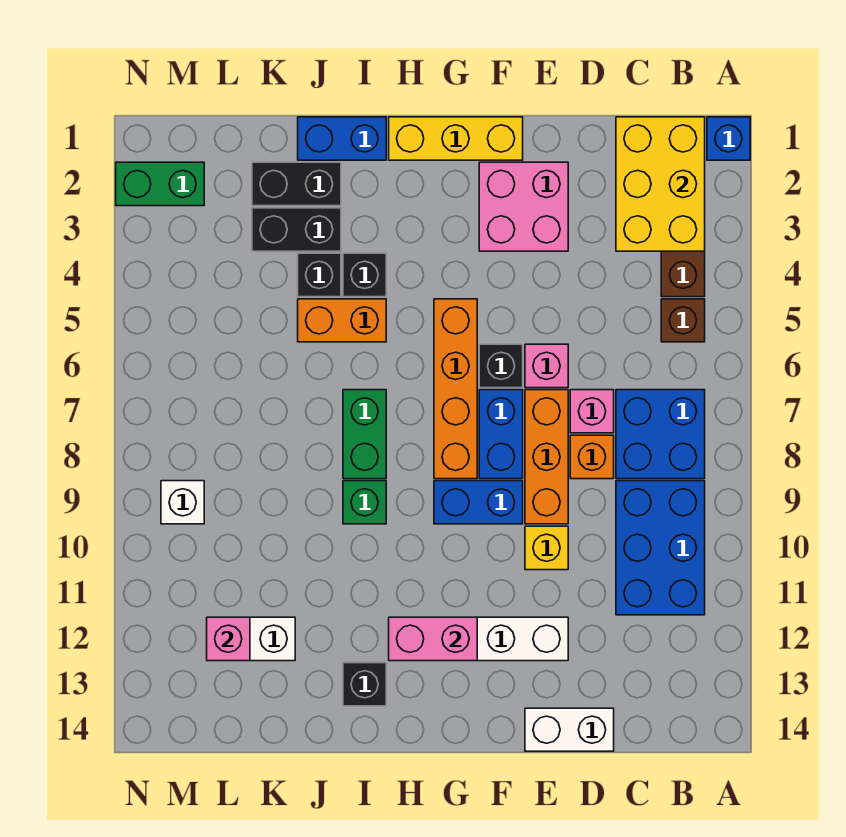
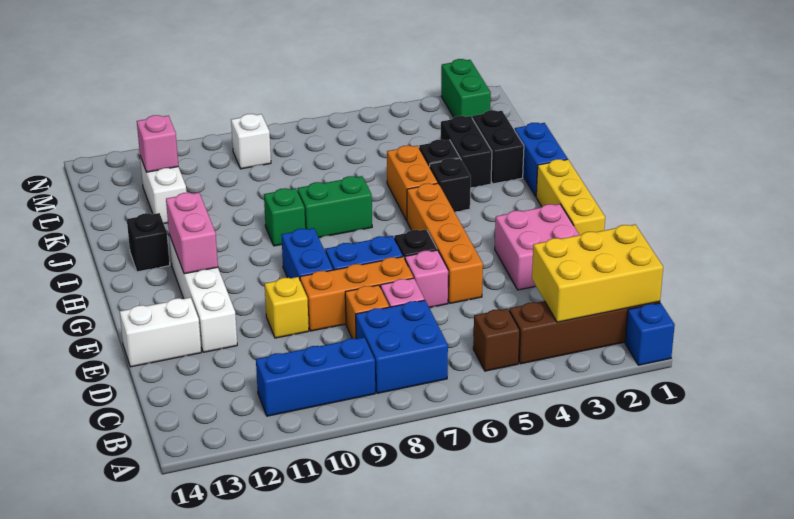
blue brick B9:C11 level 1 -> blue brick B9:B11 level 1
white brick D14:E14 level 1 -> white brick E13:E14 level 1
orange brick G5:G8 level 1 -> orange brick E5:H5 level 1

